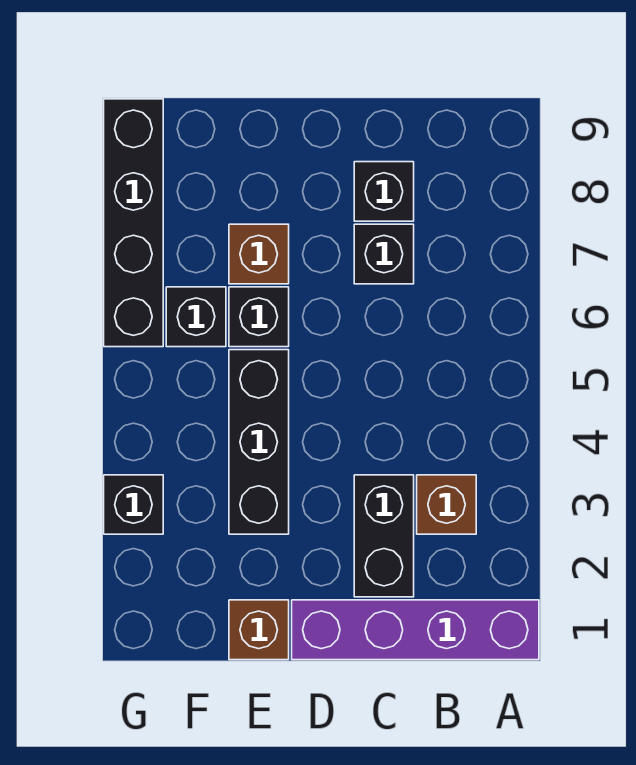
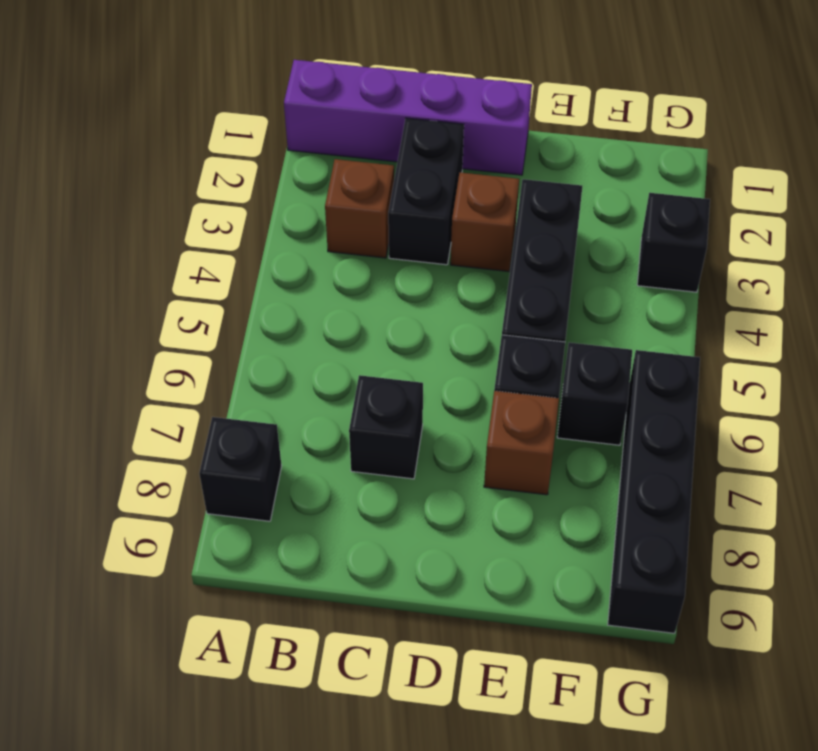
black brick C8 level 1 -> black brick A8 level 1
brown brick E1 level 1 -> brown brick D3 level 1

